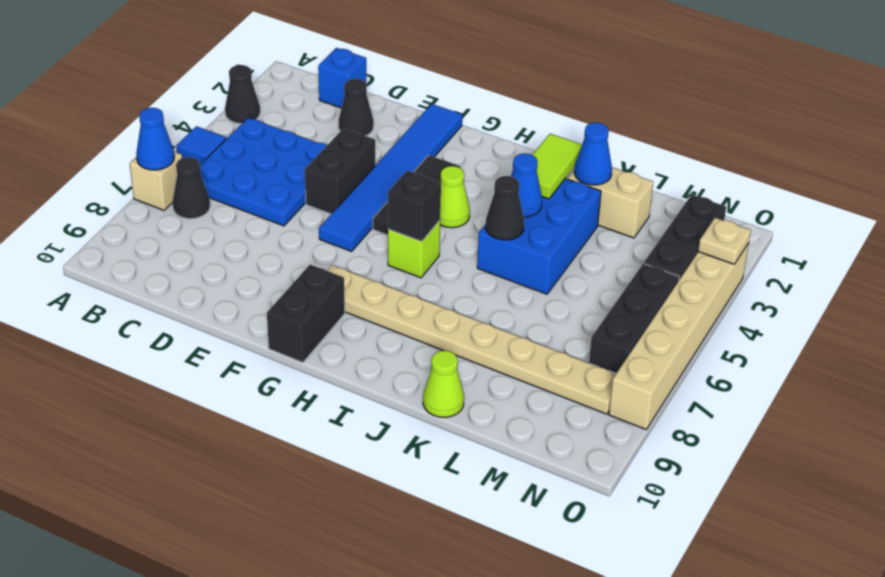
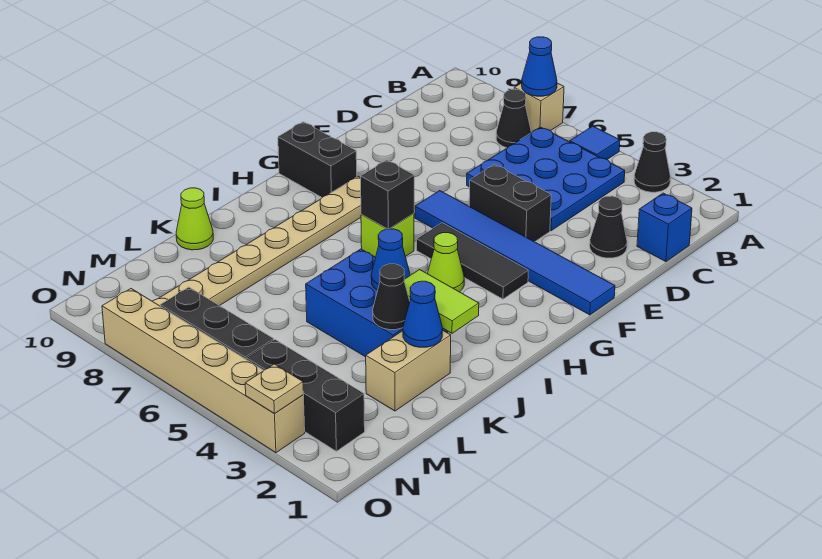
black cone J5 level 2 -> black cone K3 level 2

